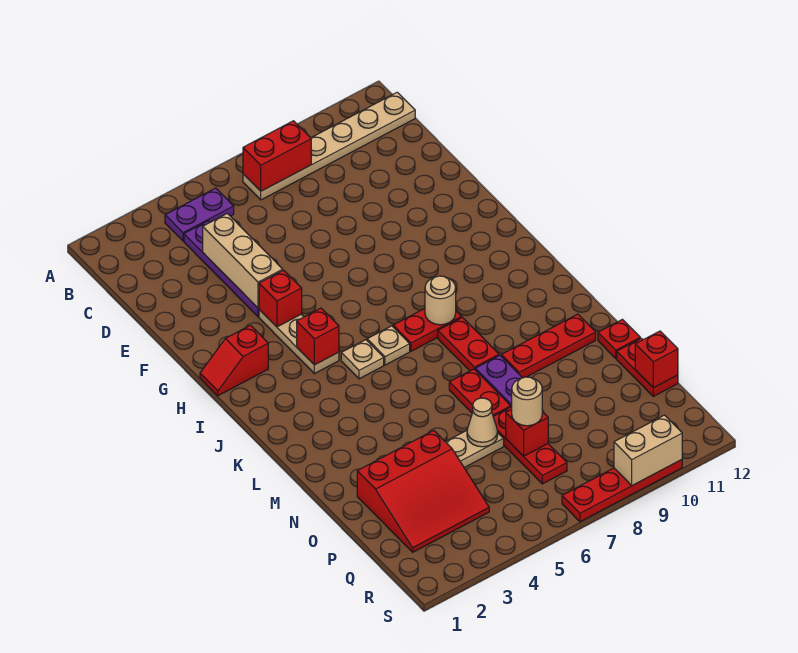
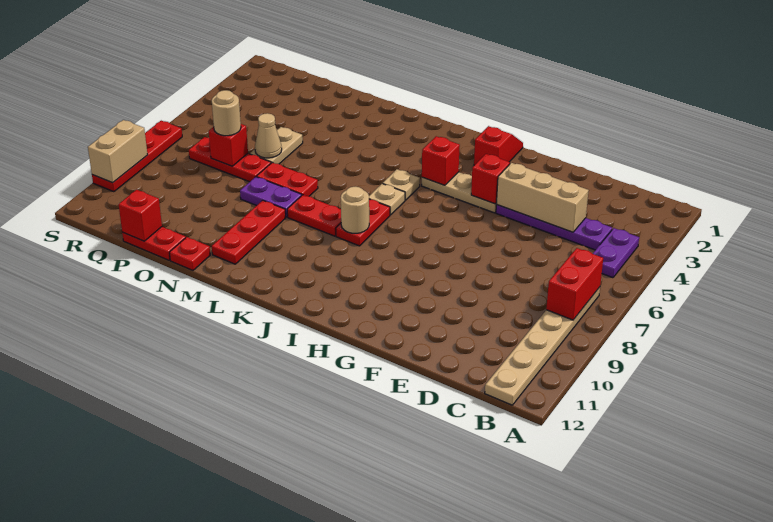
red slope O2:Q4 level 1 top O -> none

